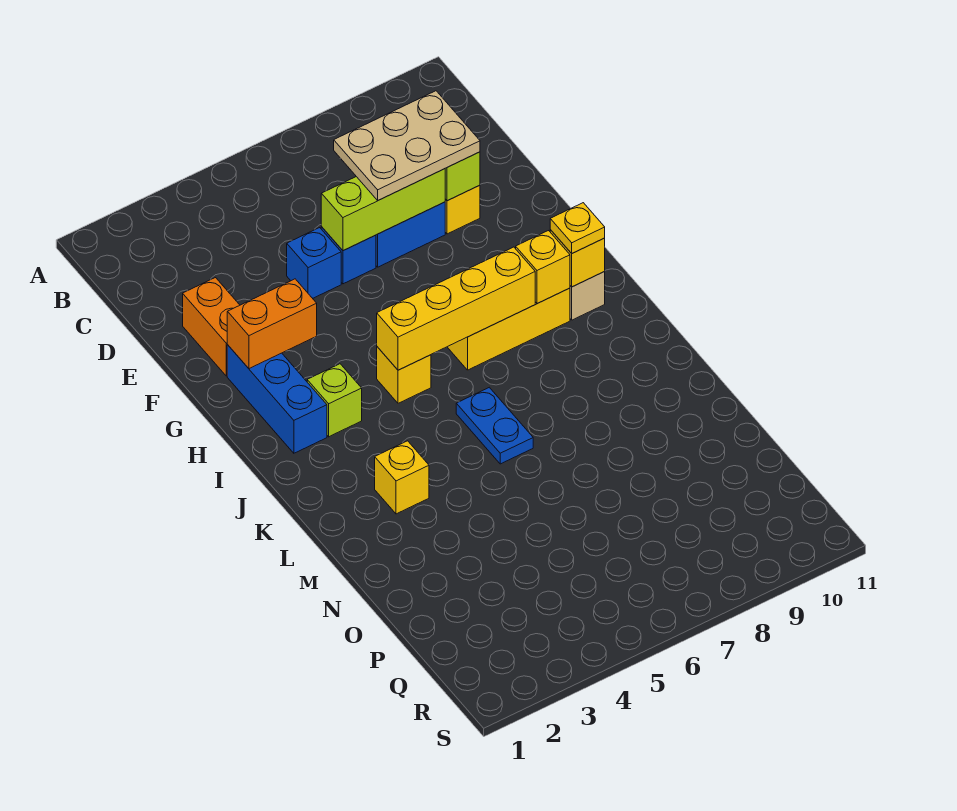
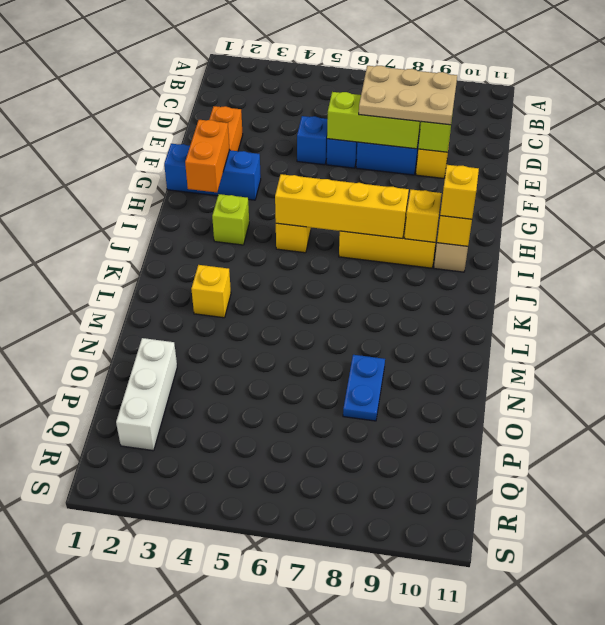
blue brick G2:I2 level 1 -> blue brick G1:G3 level 1
orange brick G2:G3 level 2 -> orange brick G2:H2 level 2
yellow plate I10 level 3 -> yellow brick I10 level 3
blue plate K6:L6 level 1 -> blue plate N8:O8 level 1
none -> white brick O2:Q2 level 1

